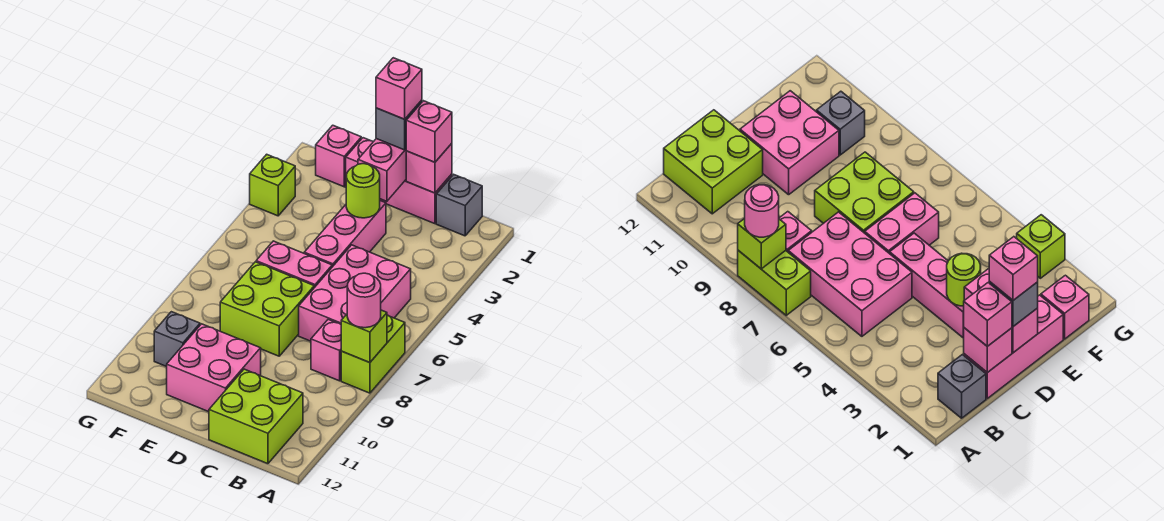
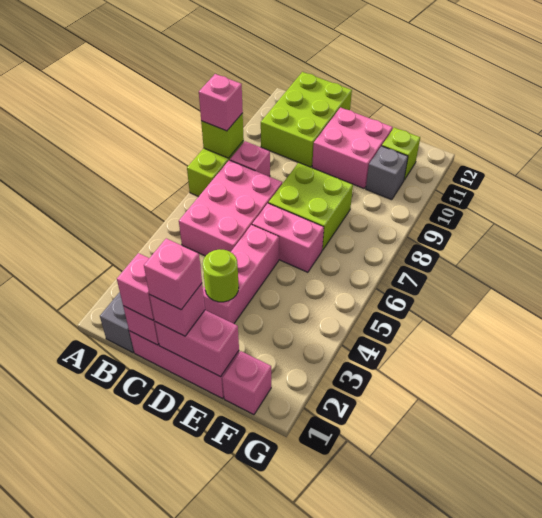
pink round brick A8 level 3 -> pink brick A8 level 3
lime brick B11:C12 level 1 -> lime brick B10:C12 level 1
pink brick D1:D2 level 2 -> pink brick D1:E1 level 2
grey brick D1 level 3 -> pink brick D1 level 3
lime brick G3 level 1 -> lime brick F11 level 1

